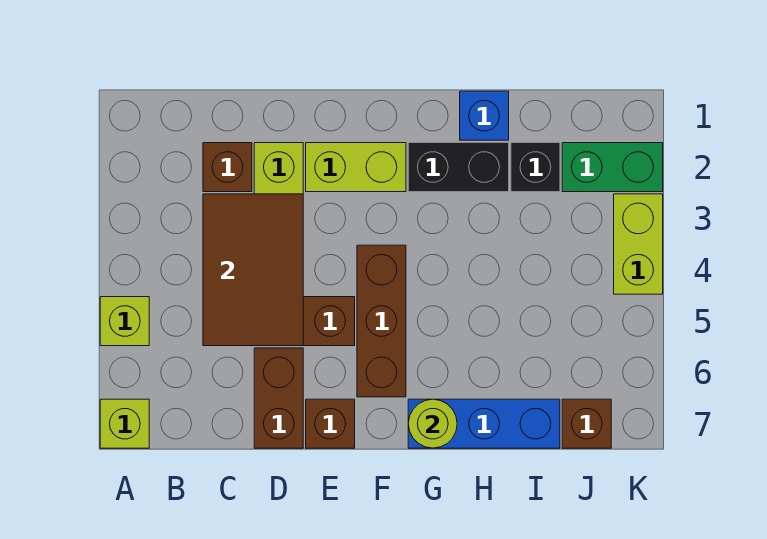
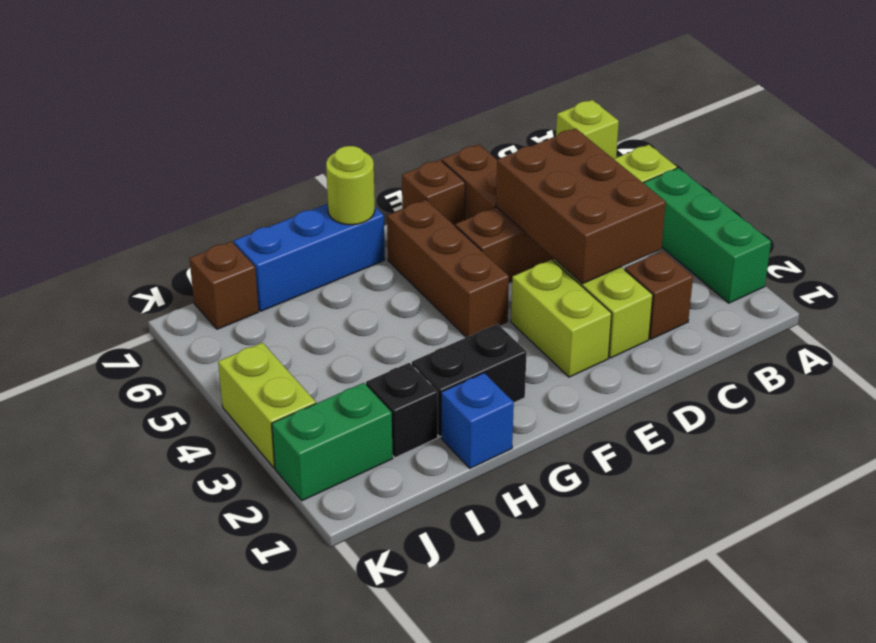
none -> green brick A2:A4 level 1
brown tile C3:D5 level 2 -> brown brick C3:D5 level 2
lime brick E2:F2 level 1 -> lime brick E2:E3 level 1

